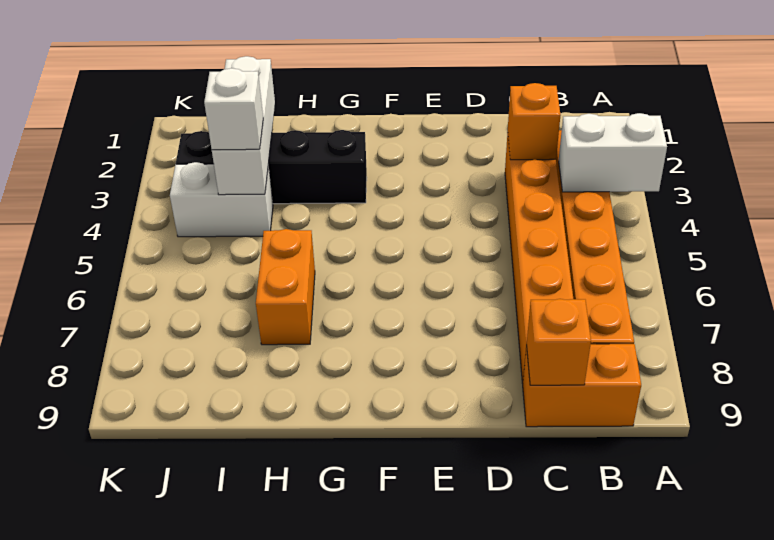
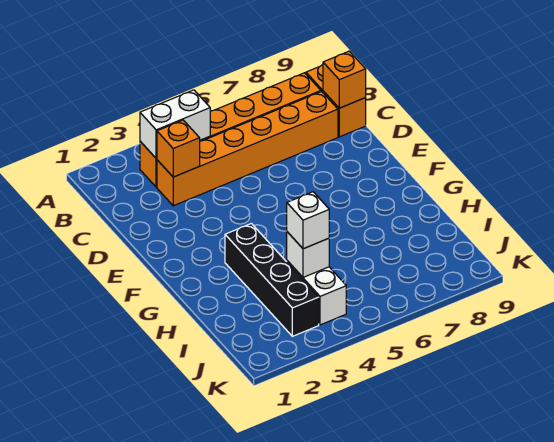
white brick A4:B4 level 2 -> white brick B3:B4 level 2
orange brick H6:H7 level 1 -> none
white brick I2:I4 level 2 -> white brick I4 level 2

